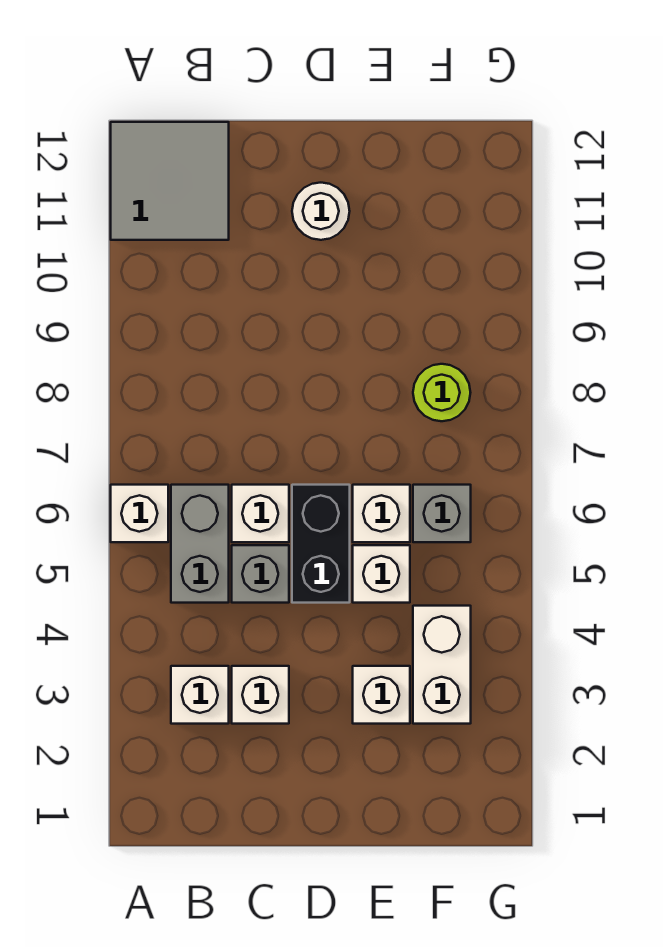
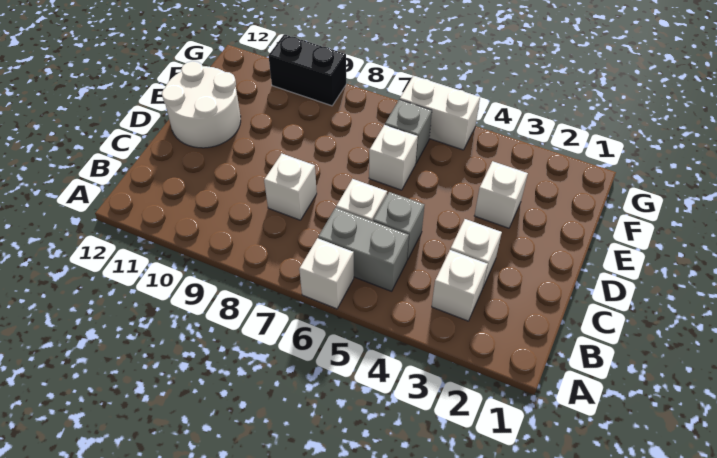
grey tile A11:B12 level 1 -> none
black brick D5:D6 level 1 -> black brick G9:G10 level 1
white round brick D11 level 1 -> white round brick D11:E12 level 1
white brick E5 level 1 -> white brick C8 level 1
white brick F3:F4 level 1 -> white brick G5:G6 level 1
lime round brick F8 level 1 -> none

